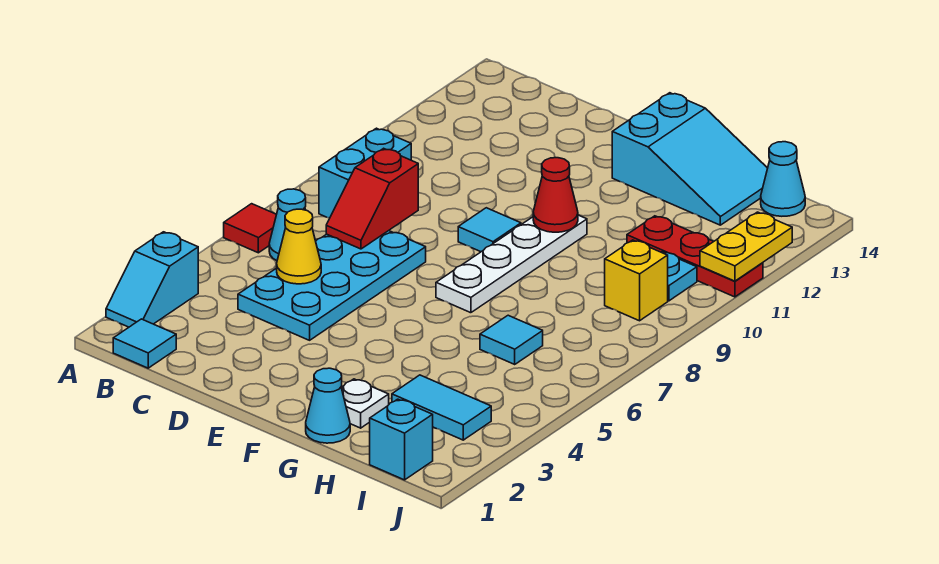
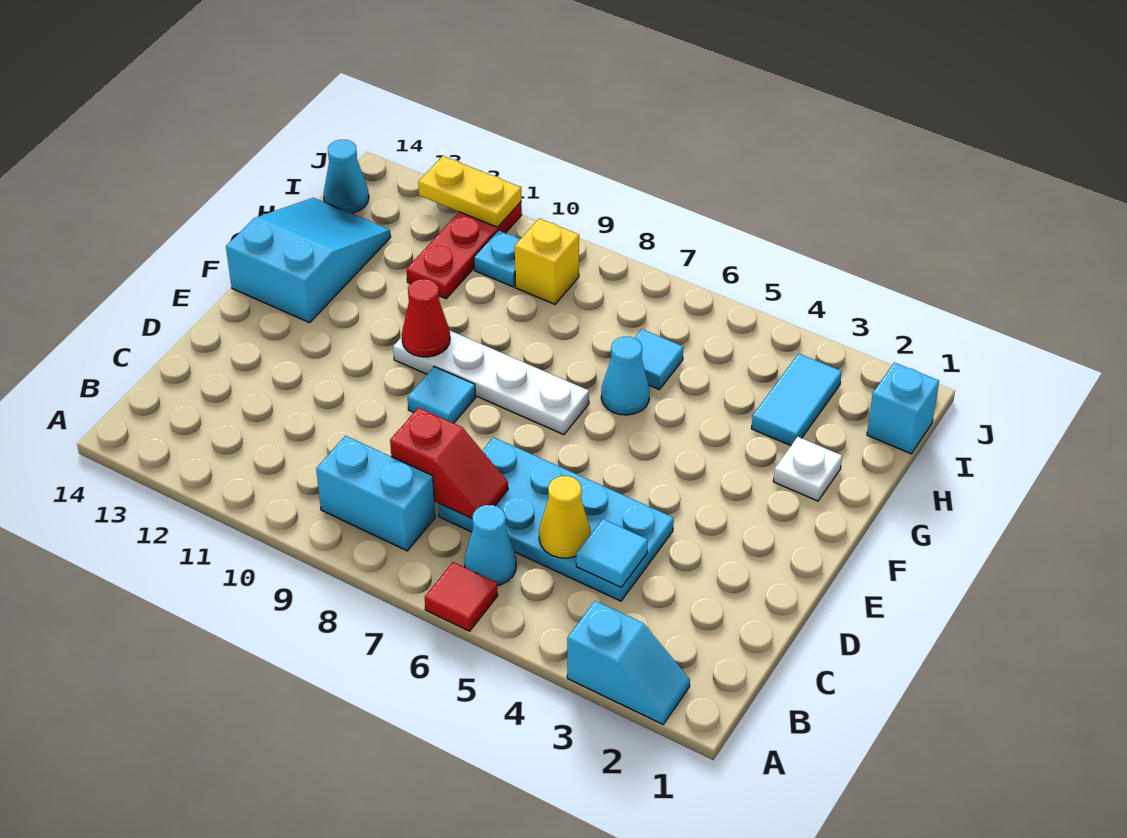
cyan tile B1 level 1 -> cyan tile C4 level 2
cyan cone G1 level 1 -> cyan cone G6 level 1

